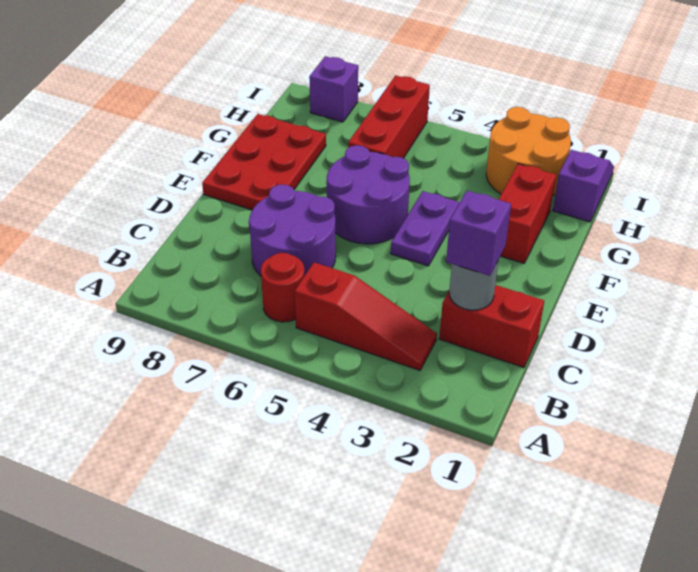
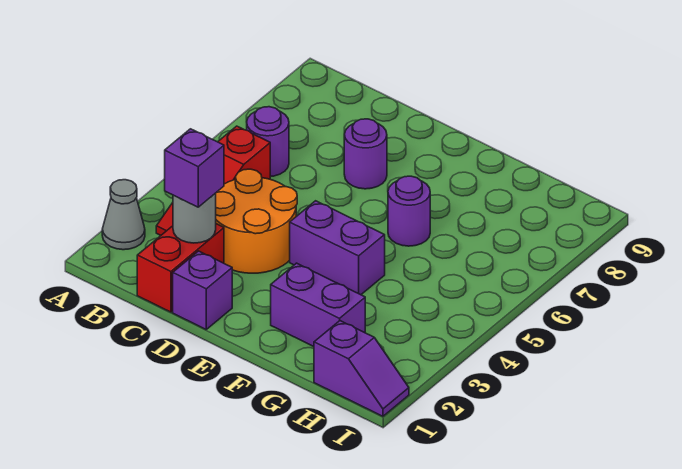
none -> grey cone A2 level 1
red round brick B6 level 1 -> purple round brick B6 level 1
purple round brick C6:D7 level 1 -> purple round brick D7 level 1
purple plate E4:F4 level 1 -> purple brick E4:F4 level 1
purple round brick E5:F6 level 1 -> purple round brick F6 level 1
red plate E8:G9 level 1 -> none
red brick F2:G2 level 1 -> purple brick F2:G2 level 1
red brick G6:I6 level 1 -> none
orange round brick H2:I3 level 1 -> orange round brick C3:D4 level 1
purple brick I8 level 1 -> purple brick D1 level 1

